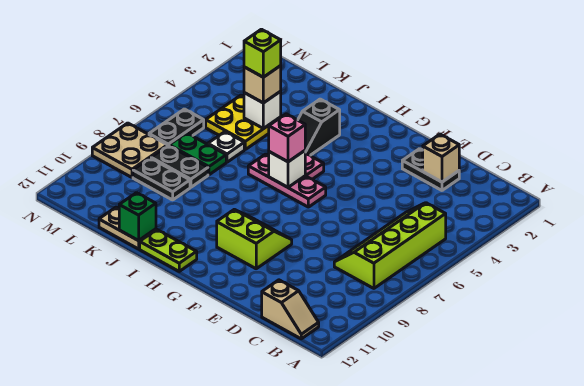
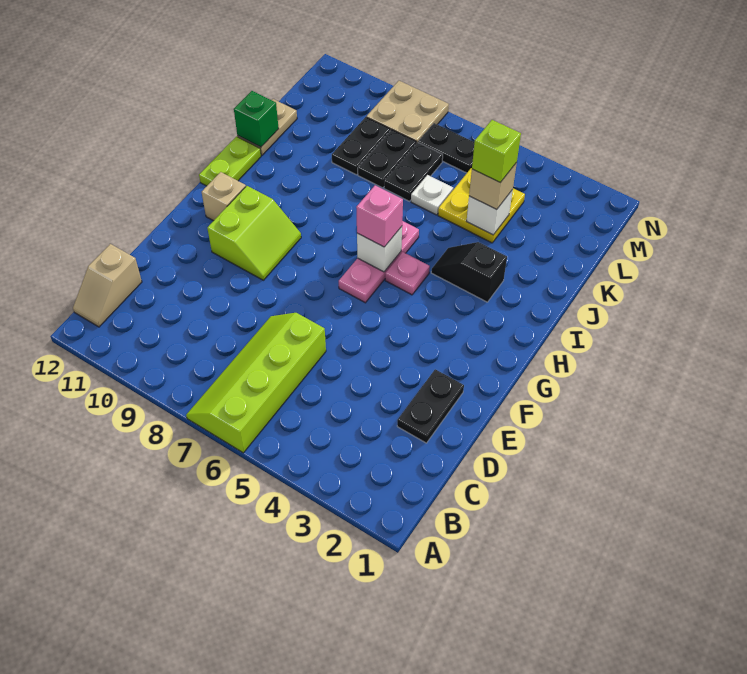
lime slope B5:C8 level 1 top B -> lime slope A6:D7 level 1 top 6
tan brick D2 level 2 -> tan brick G11 level 1
green plate K7:L7 level 1 -> black plate K7:L7 level 1

